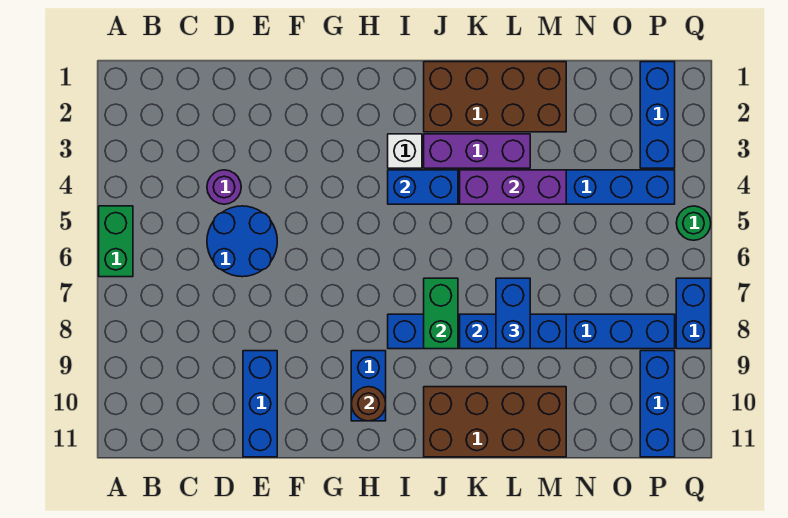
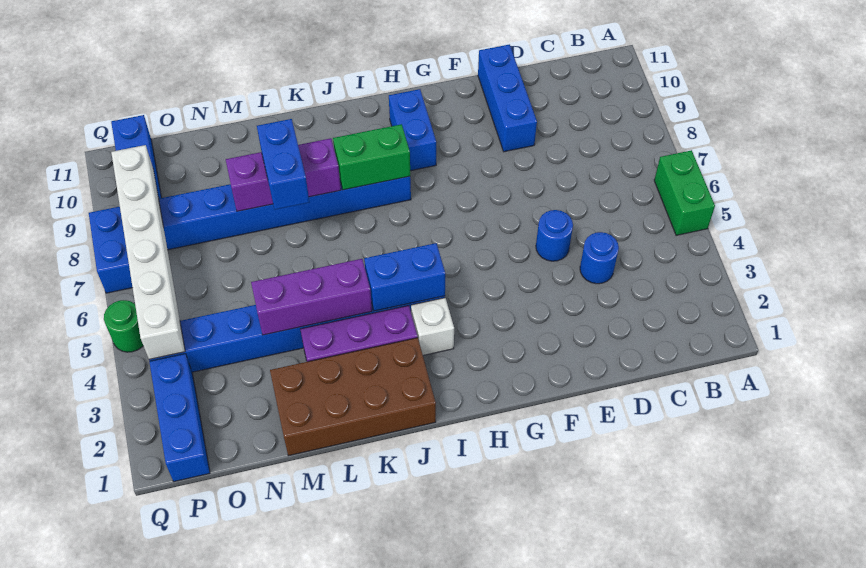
purple round brick D4 level 1 -> blue round brick D4 level 1
blue round brick D5:E6 level 1 -> blue round brick E5 level 1
brown round brick H10 level 2 -> none
green brick J7:J8 level 2 -> green brick I8:J8 level 2
brown brick J10:M11 level 1 -> none
blue brick K8:M8 level 2 -> purple brick K8:M8 level 2
none -> white brick P4:P9 level 2

